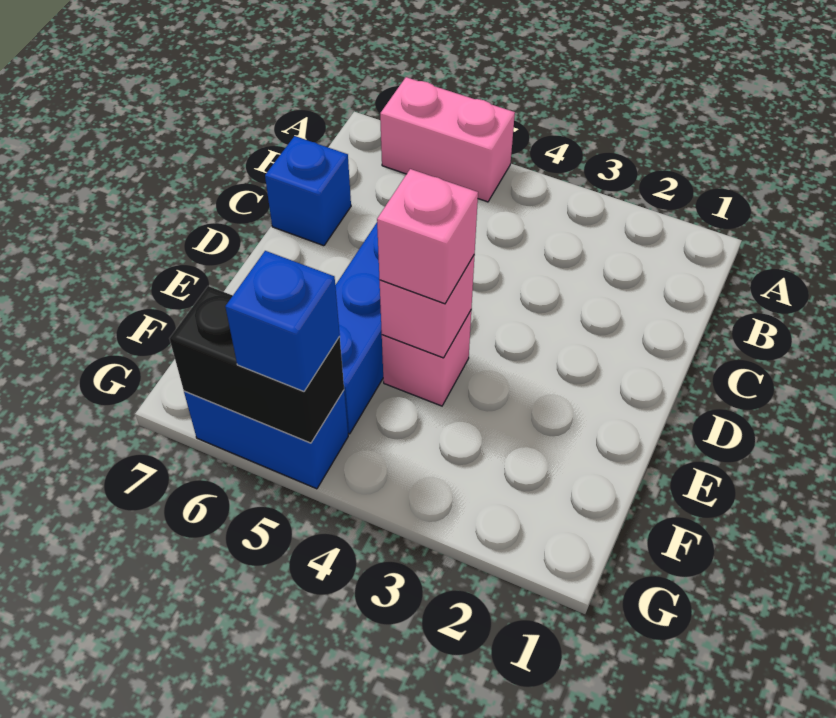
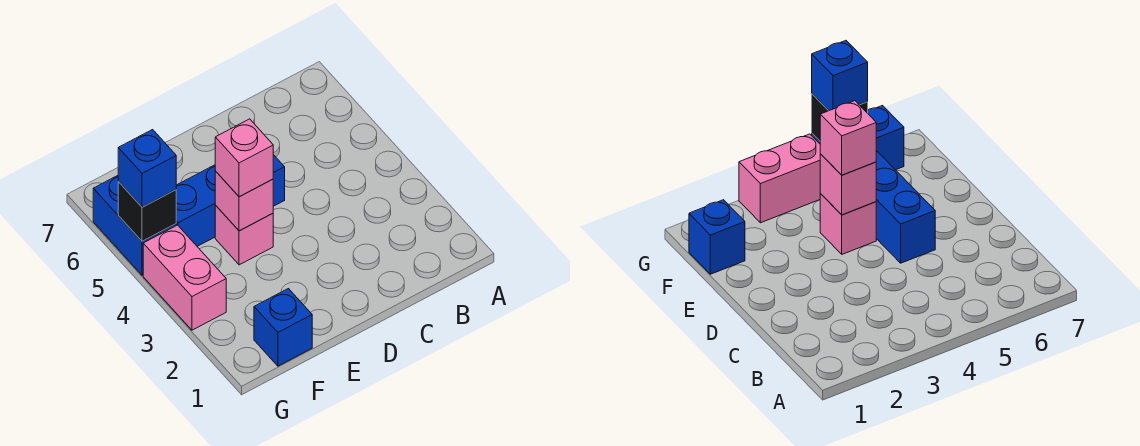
pink brick A5:A6 level 1 -> pink brick G3:G4 level 1
blue brick C7 level 1 -> blue brick F1 level 1
black brick G5:G6 level 2 -> black brick G5 level 2

